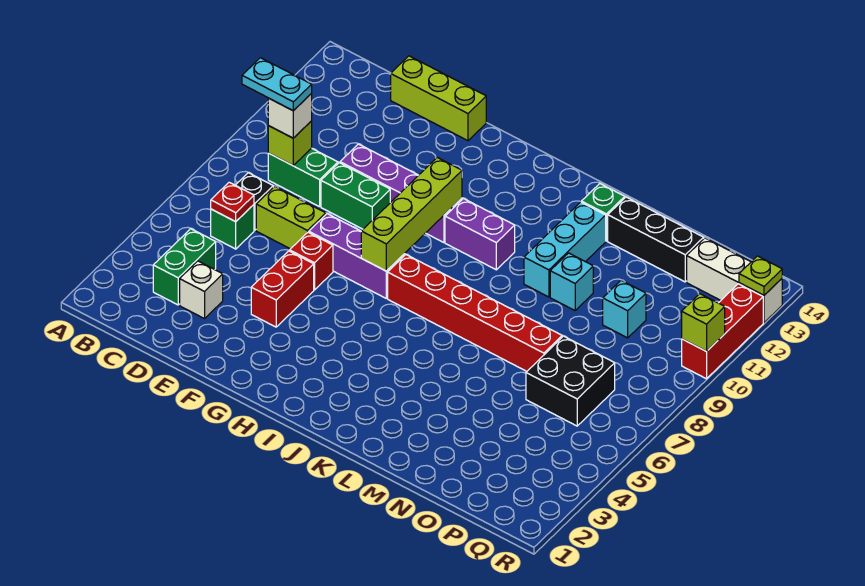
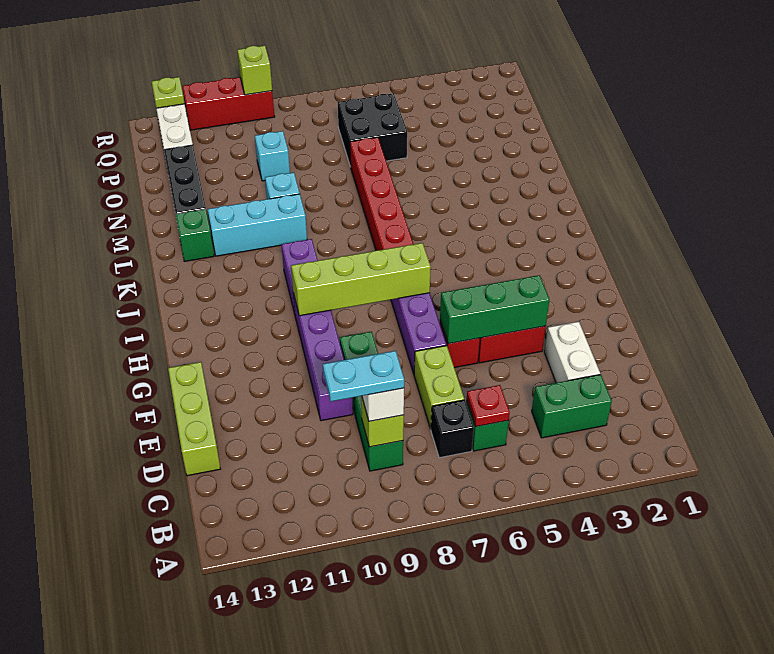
cyan plate B9:C9 level 4 -> cyan plate C9:C10 level 4
white brick D3 level 1 -> white brick D3:E3 level 1
none -> green brick F4:F6 level 2

